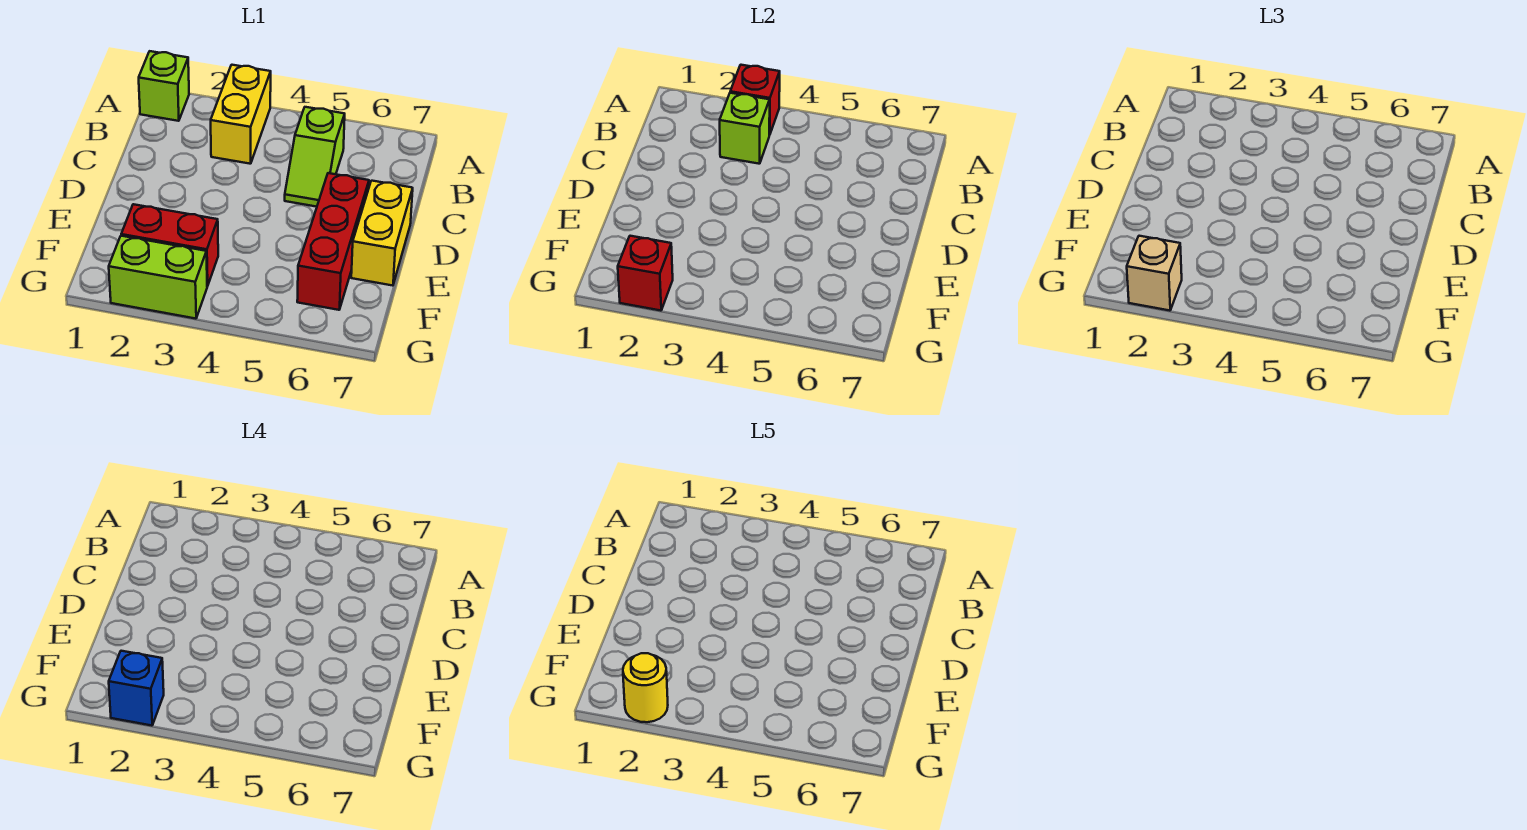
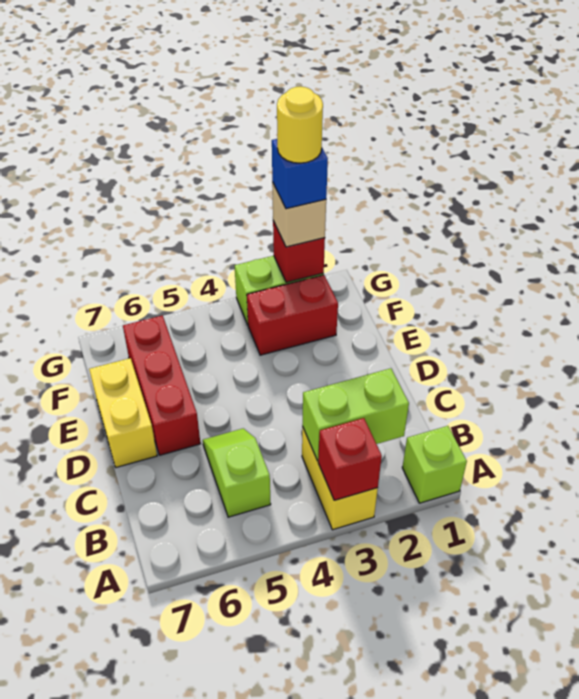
lime brick B3 level 2 -> lime brick B2:B3 level 2

